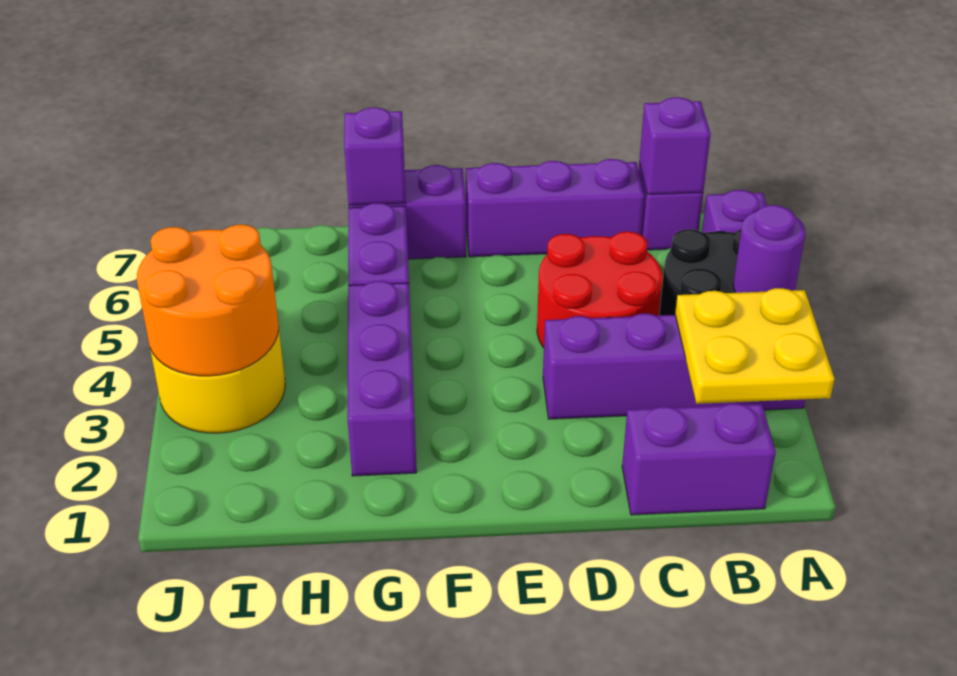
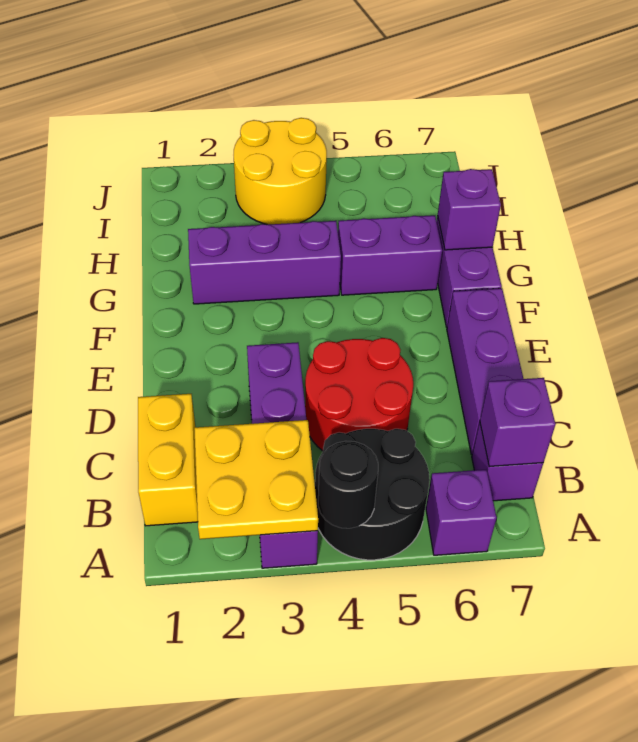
purple round brick A4 level 2 -> black round brick A4 level 2
purple brick B1:C1 level 1 -> yellow brick B1:C1 level 1
orange round brick I3:J4 level 2 -> none

